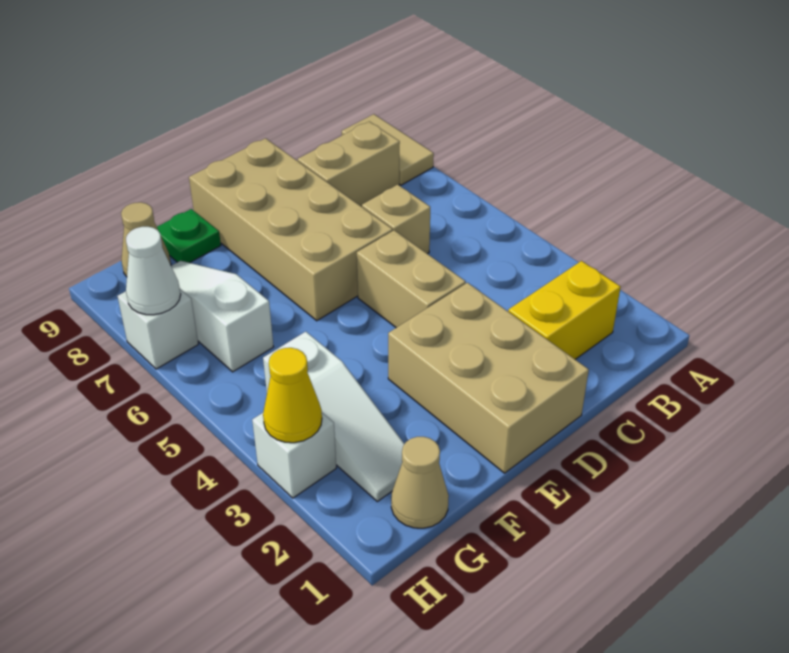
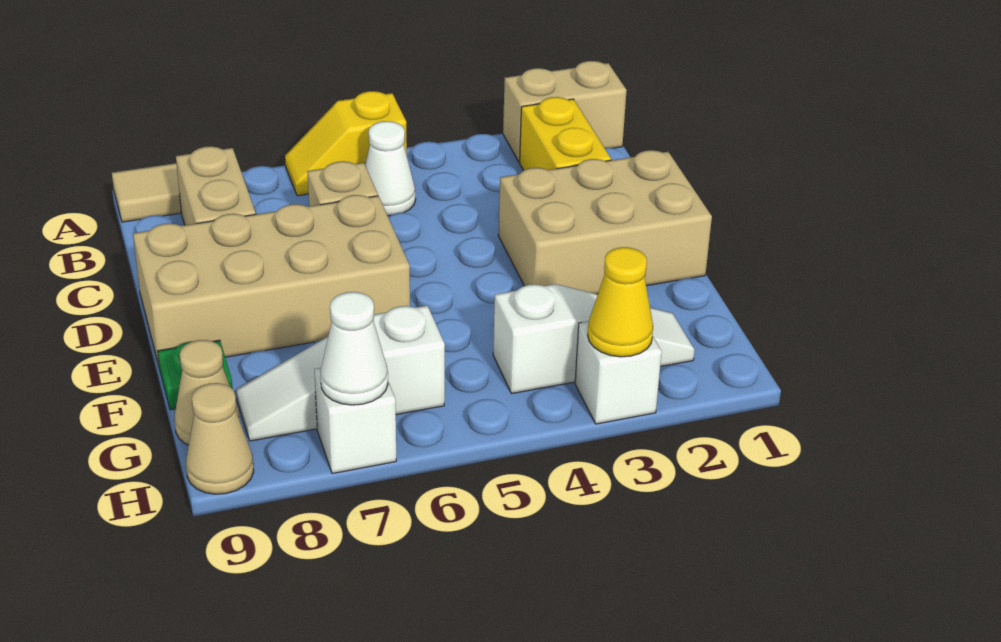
none -> yellow slope A5:A6 level 1 top 5
none -> white cone B5 level 1
tan brick D4:D5 level 1 -> tan brick A1:A2 level 1
tan cone G1 level 1 -> tan cone H9 level 1

